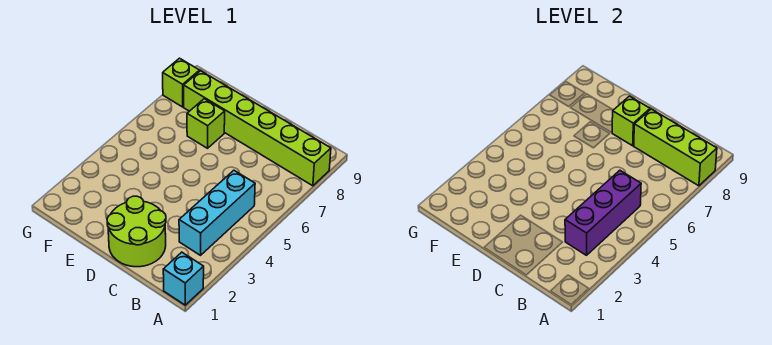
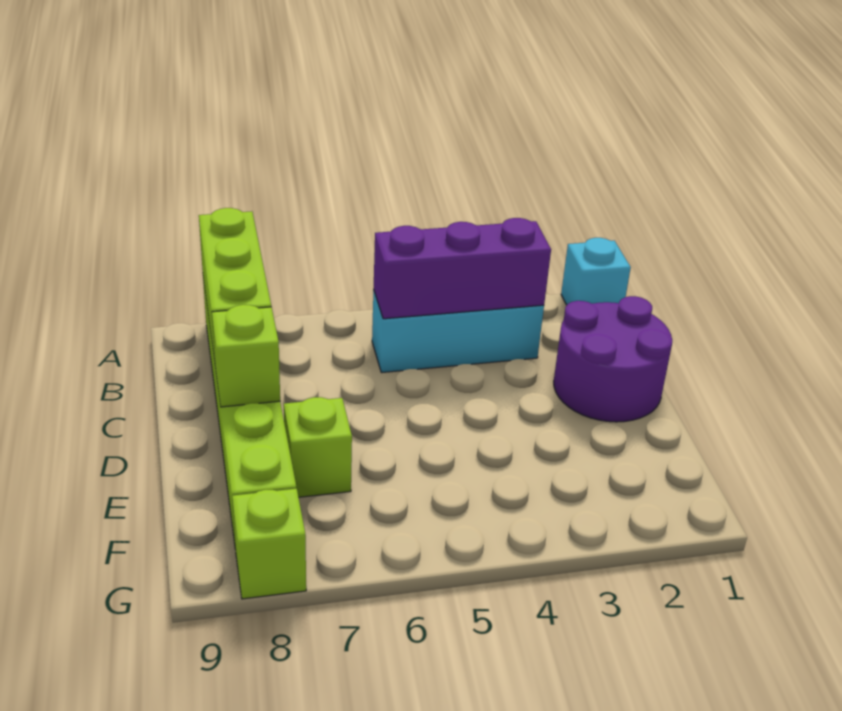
lime round brick C1:D2 level 1 -> purple round brick C1:D2 level 1

